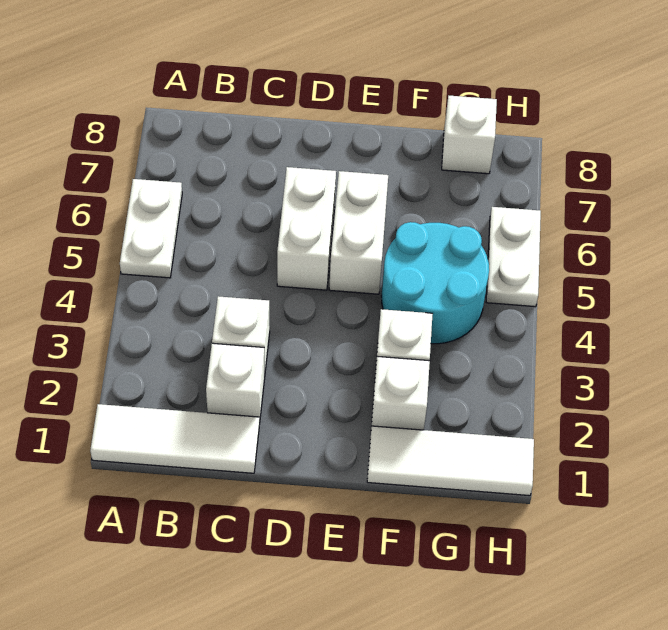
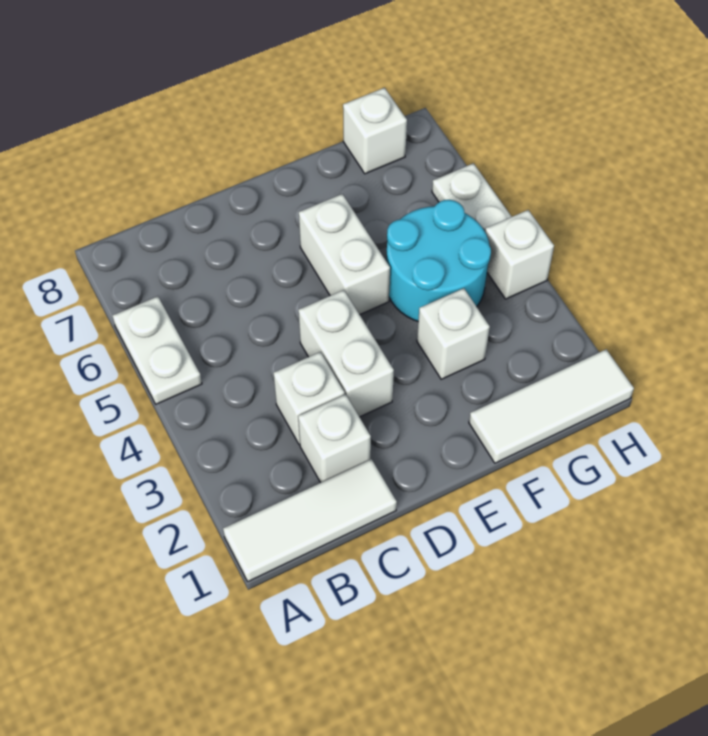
white brick D5:D6 level 1 -> white brick D3:D4 level 1
white brick F2 level 1 -> white brick H4 level 1

